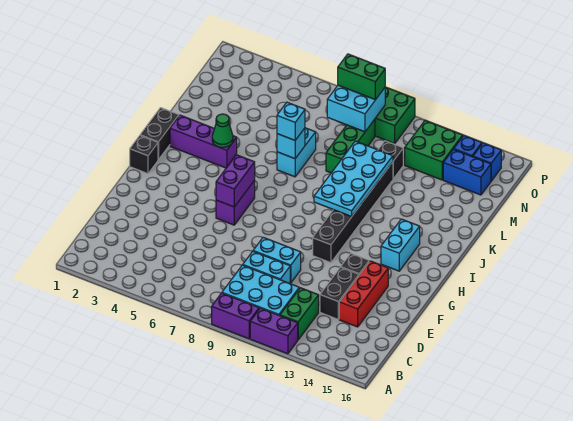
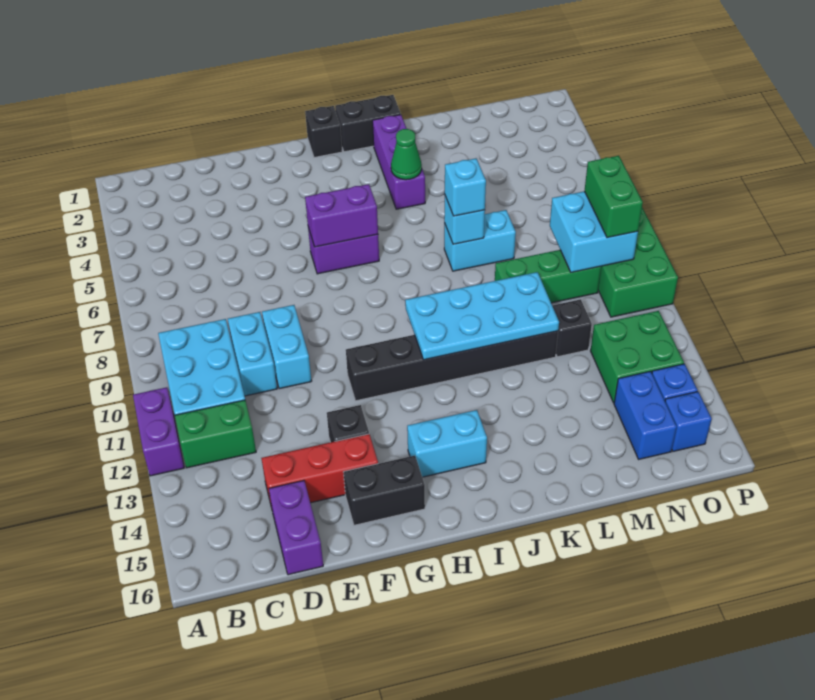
purple brick A9:A10 level 1 -> purple brick D15:D16 level 1
black brick D13:E13 level 1 -> black brick F15:G15 level 1

